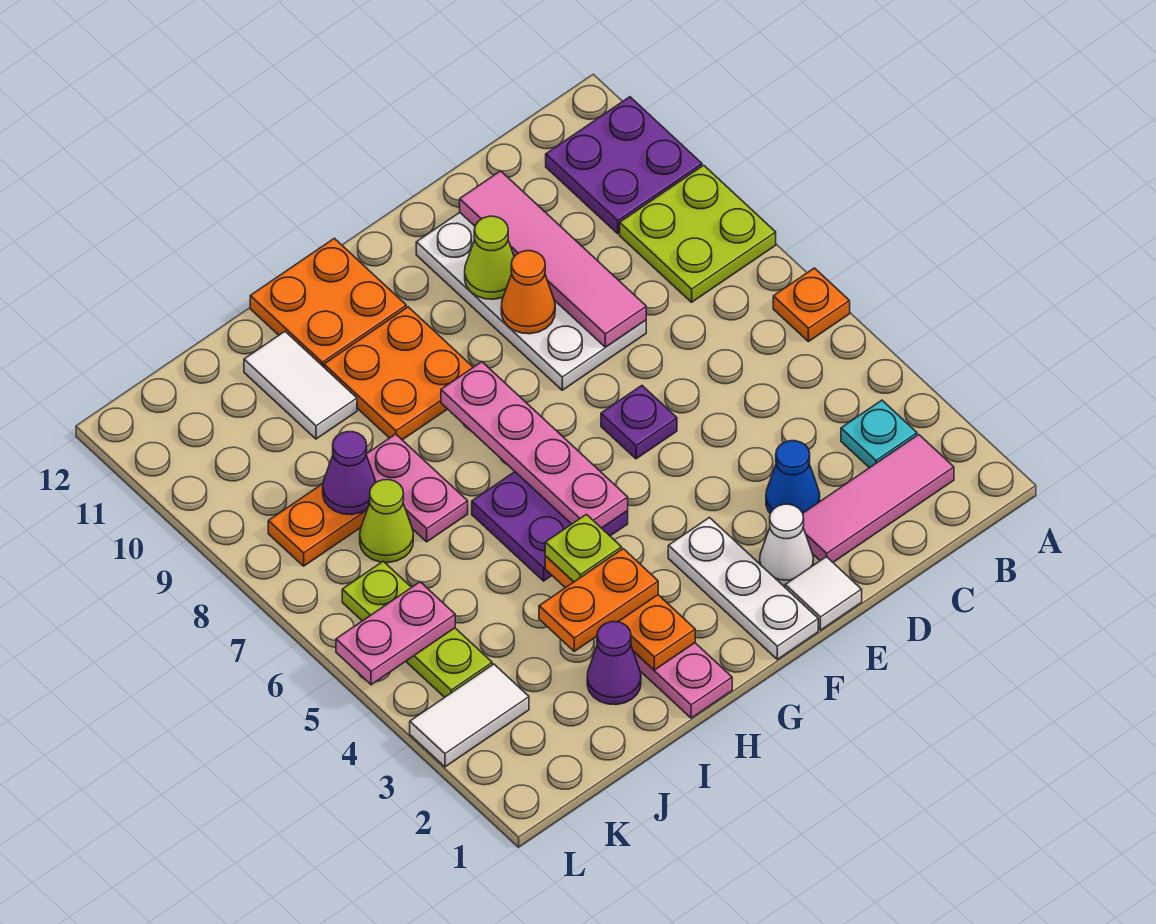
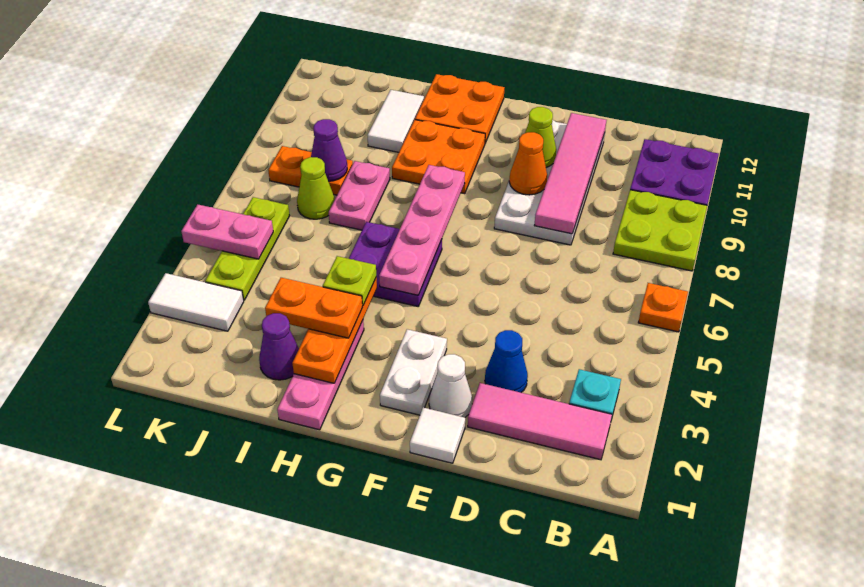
purple plate E6 level 1 -> none
white plate F1:F3 level 1 -> white plate F2:F3 level 1

